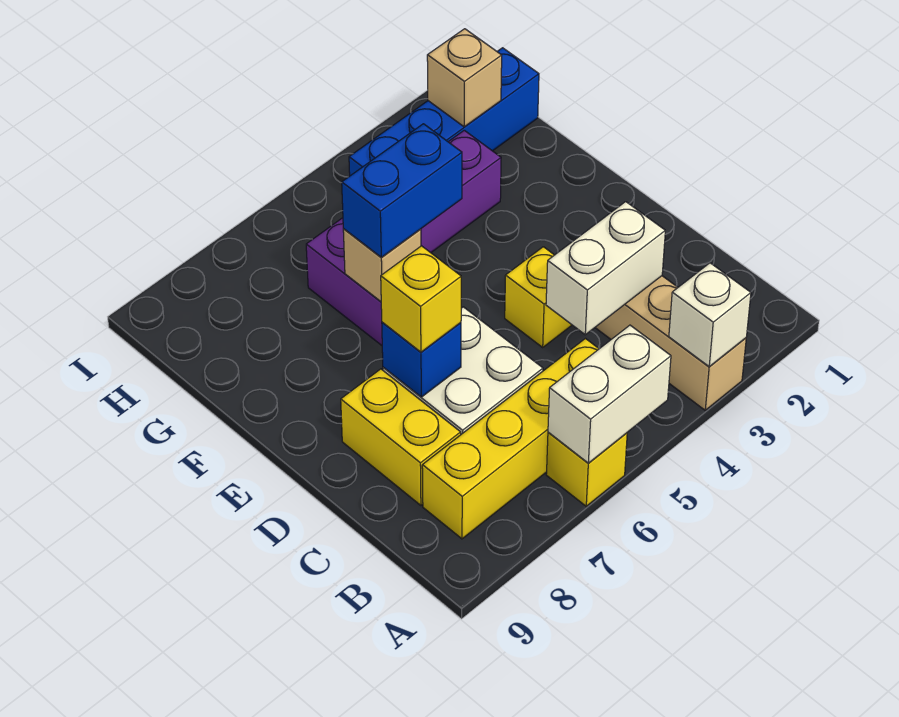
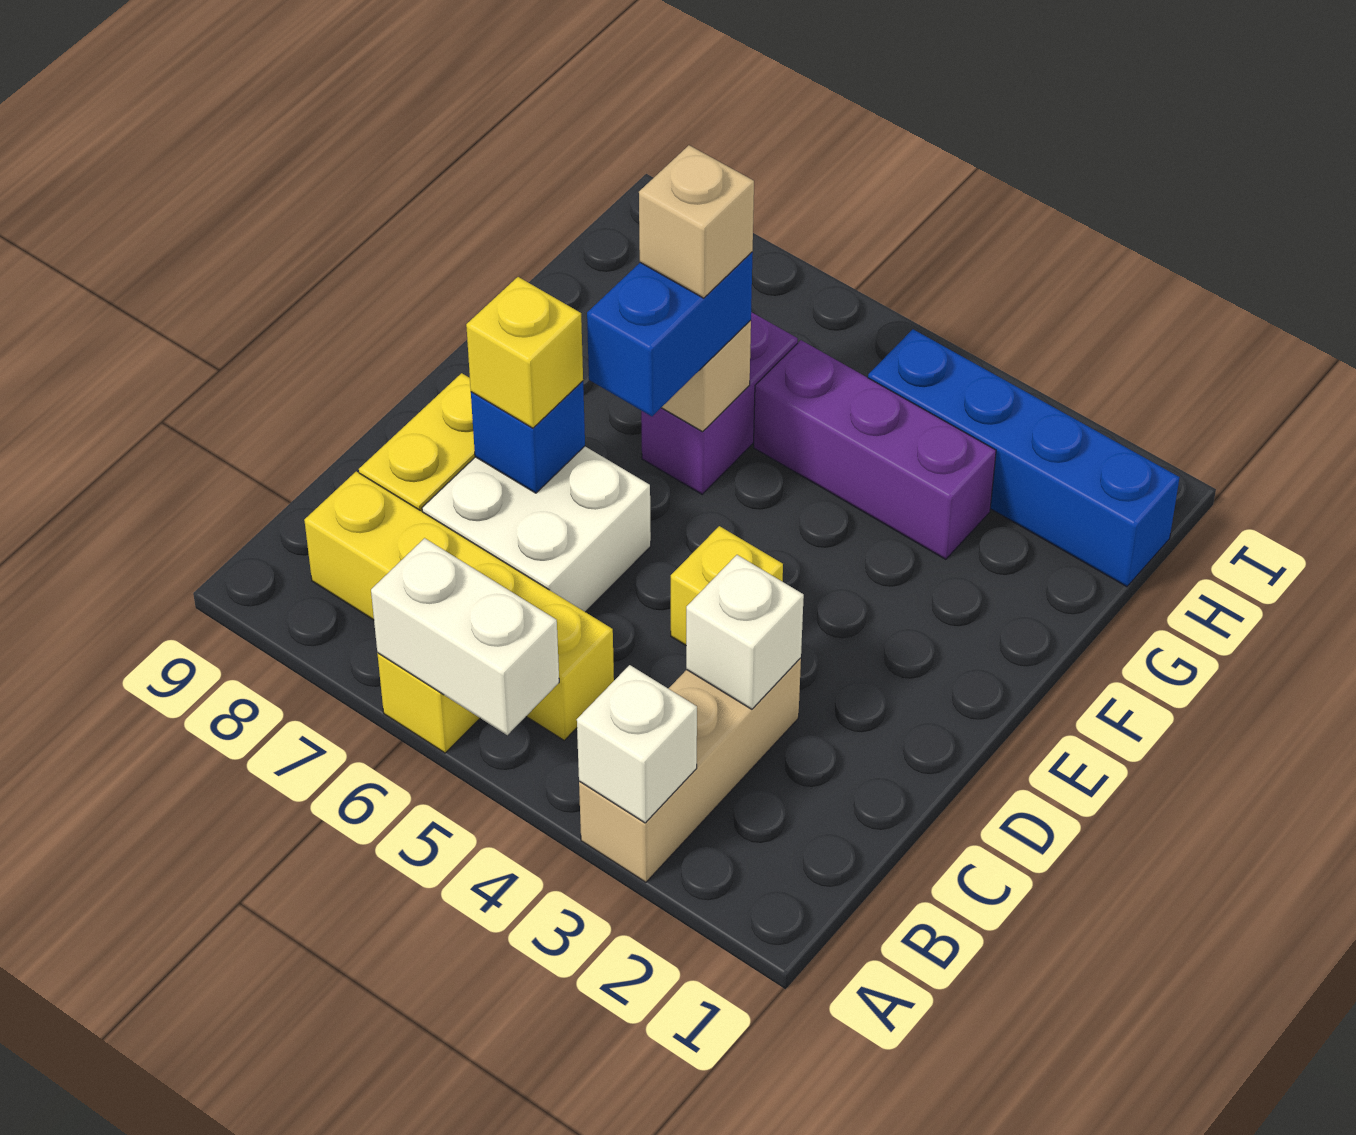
white brick C3:C4 level 2 -> white brick C3 level 2
blue brick F5:F6 level 3 -> blue brick E6:F6 level 3
tan brick H2 level 2 -> tan brick F6 level 4

